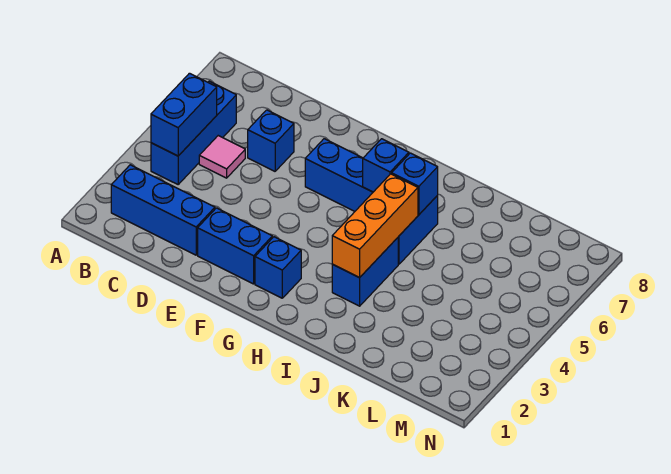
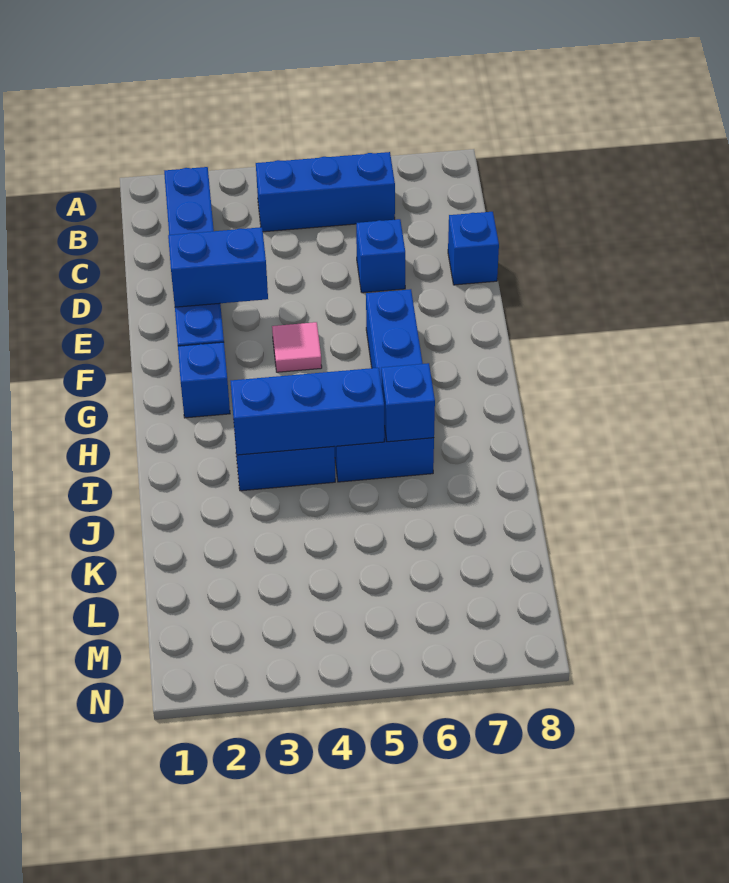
blue brick B4:B5 level 2 -> blue brick E2:E3 level 2
pink tile C5 level 1 -> pink tile F4 level 1
blue brick H6 level 2 -> blue brick D8 level 1
orange brick I3:I5 level 2 -> blue brick I3:I5 level 2

